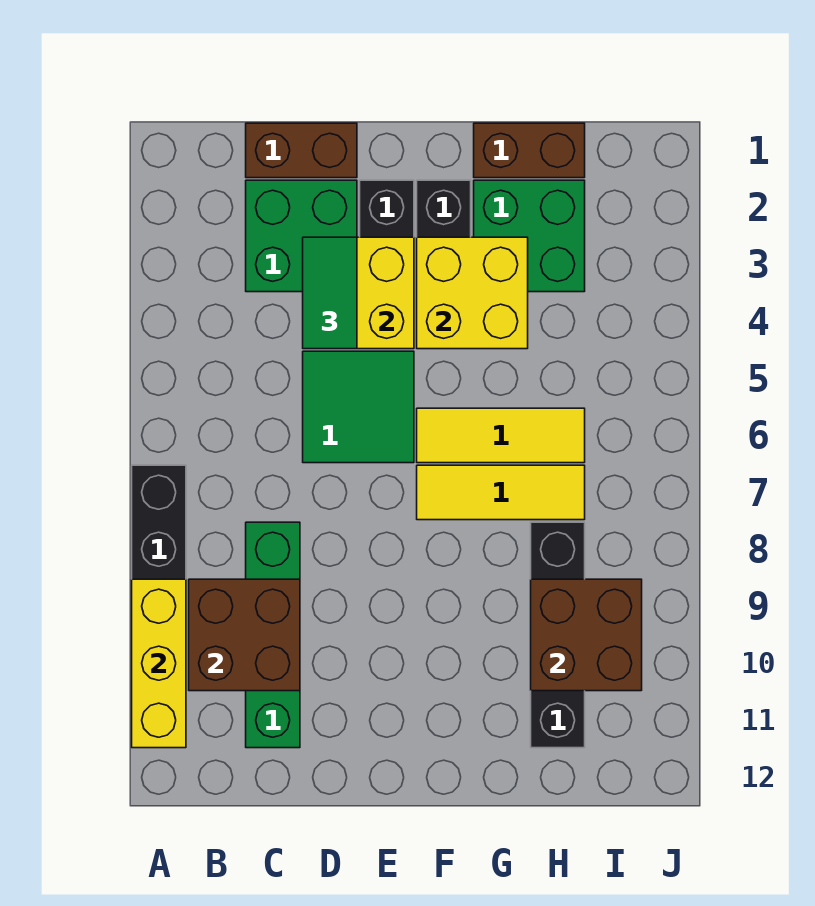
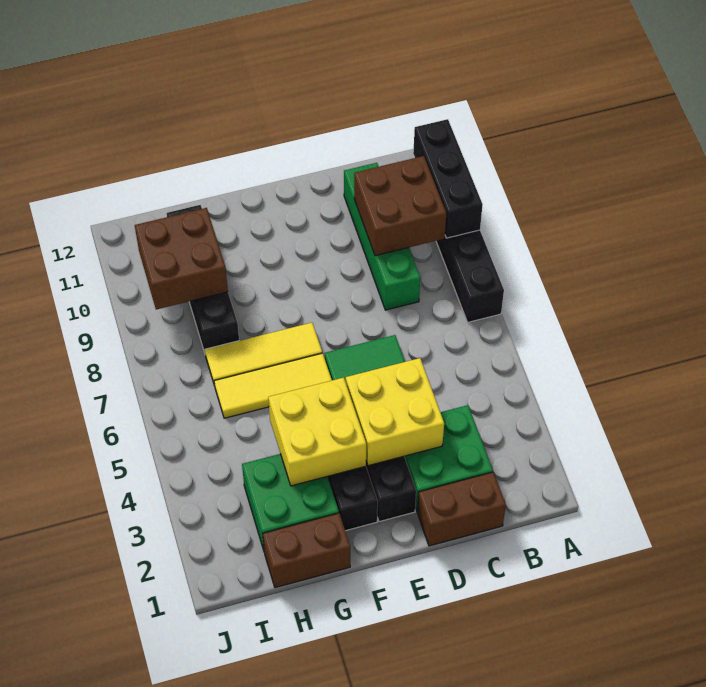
yellow brick A9:A11 level 2 -> black brick A9:A11 level 2
green tile D3:D4 level 3 -> none

